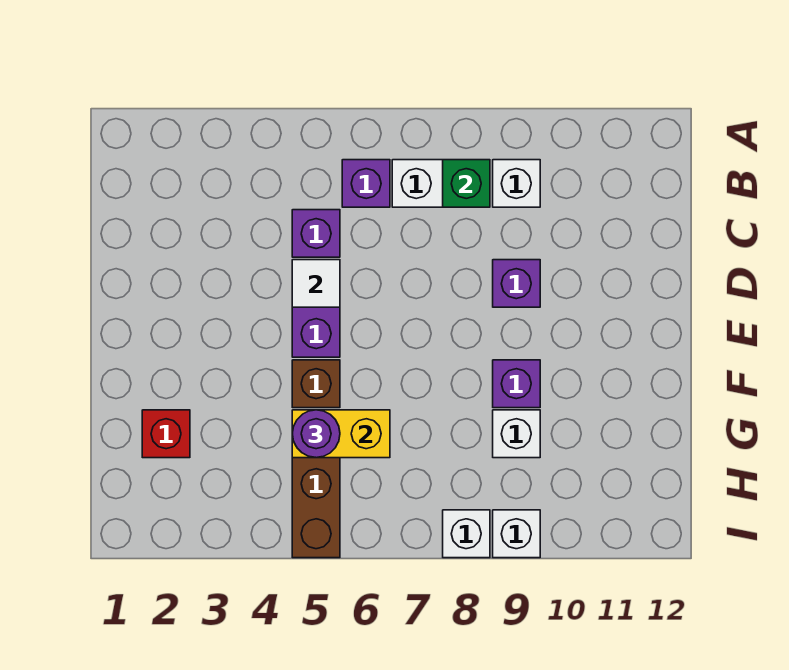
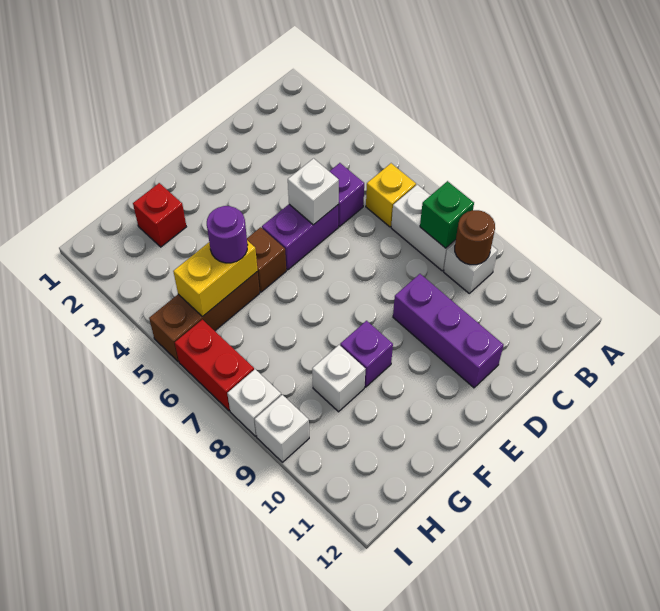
purple brick B6 level 1 -> yellow brick B6 level 1
none -> brown round brick B9 level 2
white tile D5 level 2 -> white brick D5 level 2
purple brick D9 level 1 -> purple brick D9:D11 level 1
yellow brick G5:G6 level 2 -> yellow brick G5:H5 level 2
none -> red brick I6:I7 level 1

